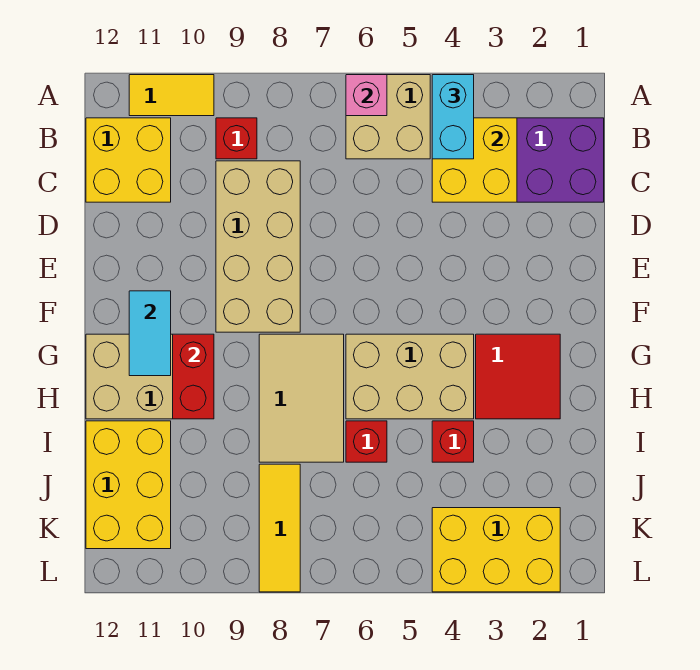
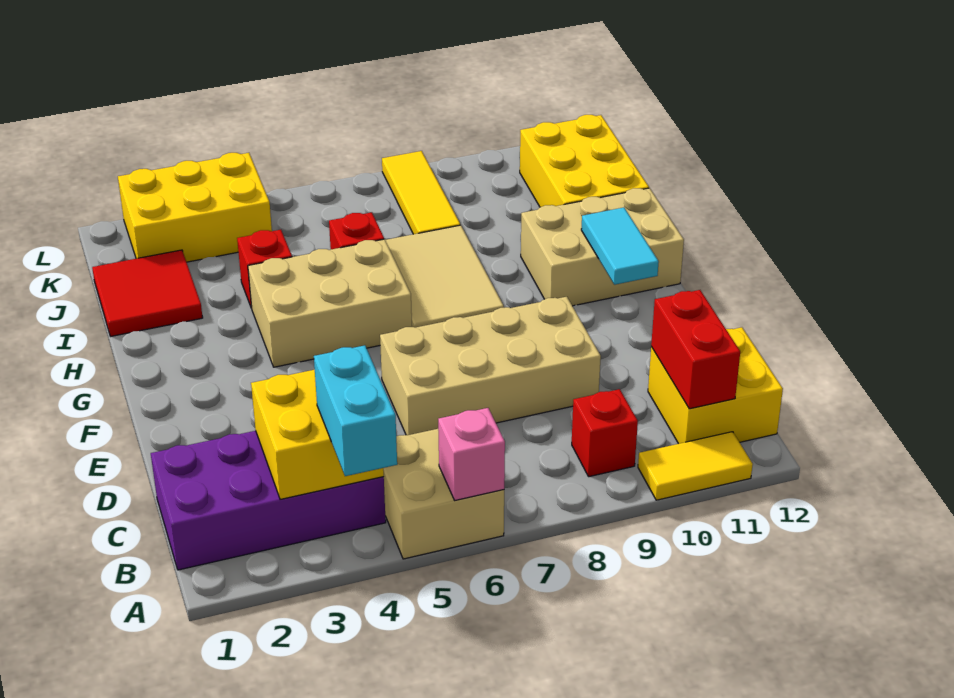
tan brick C8:F9 level 1 -> tan brick D6:E9 level 1
red tile G2:H3 level 1 -> red tile I1:J2 level 1
red brick G10:H10 level 2 -> red brick B11:C11 level 2

